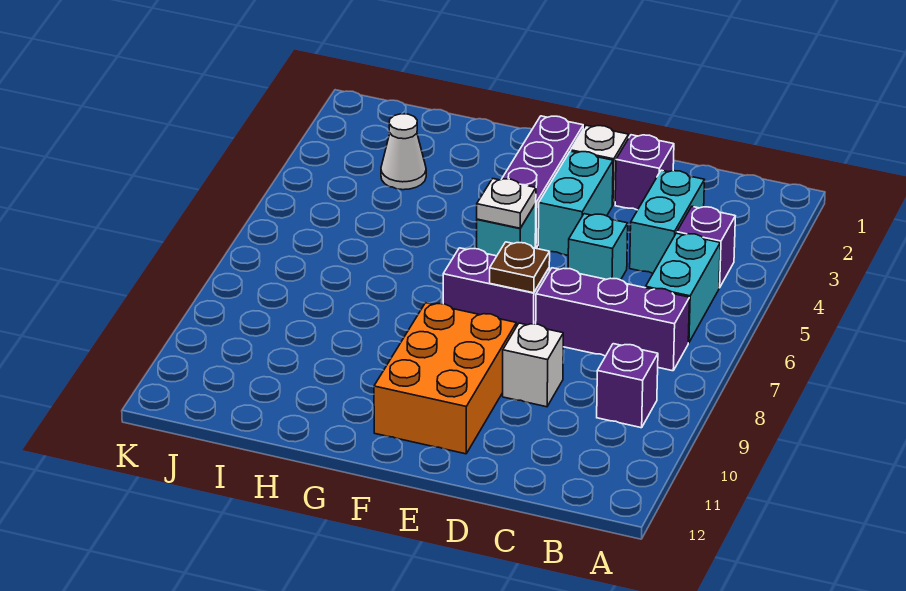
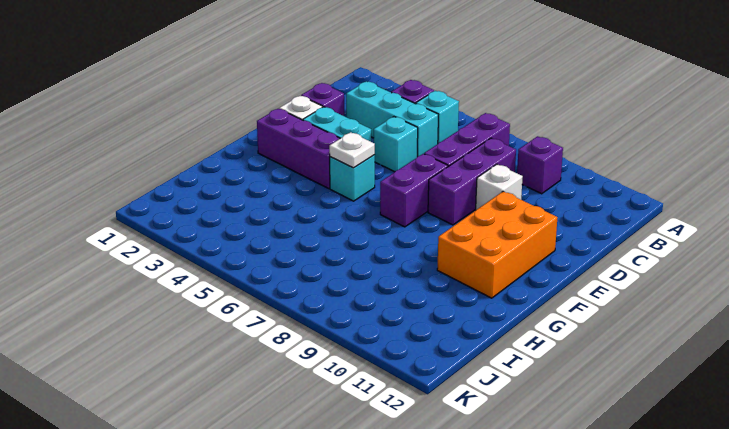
cyan brick B5:B6 level 1 -> cyan brick B5 level 1
cyan brick C3:C4 level 1 -> cyan brick C3:C5 level 1
none -> purple brick C8:E8 level 1
brown plate E7 level 2 -> none
orange brick E9:F11 level 1 -> orange brick E10:G11 level 1
white cone I3 level 1 -> none

